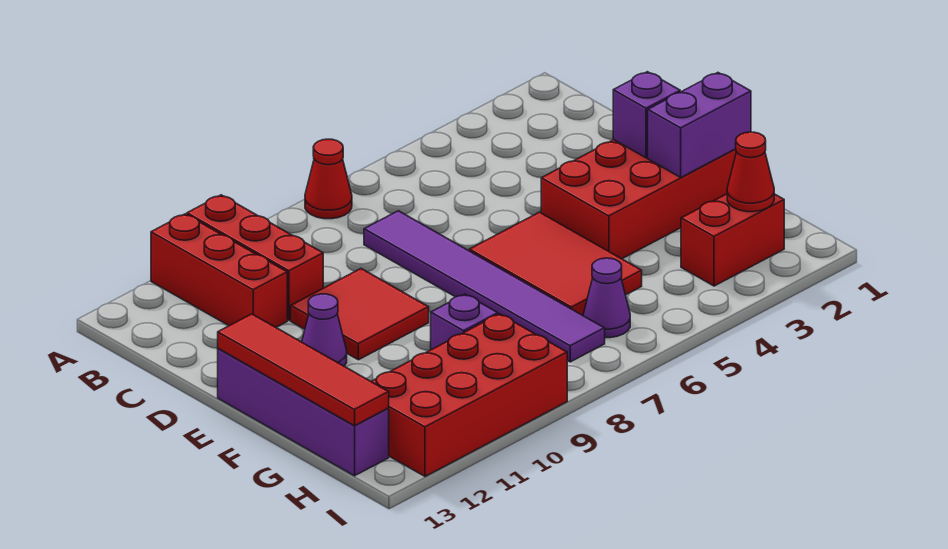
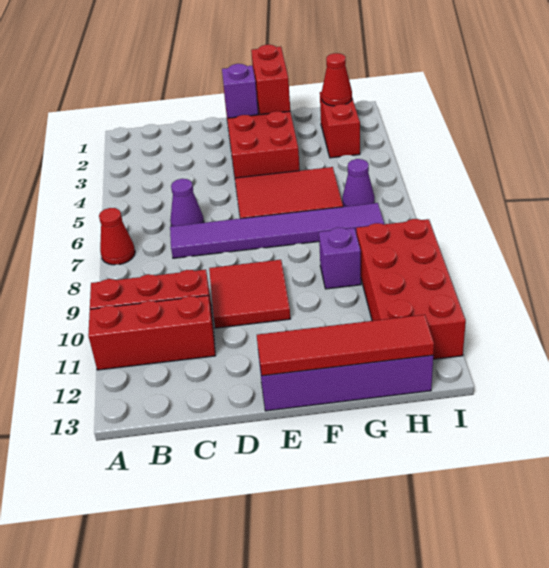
purple cone E11 level 1 -> purple cone C6 level 1
purple brick F1:F2 level 2 -> red brick F1:F2 level 2

